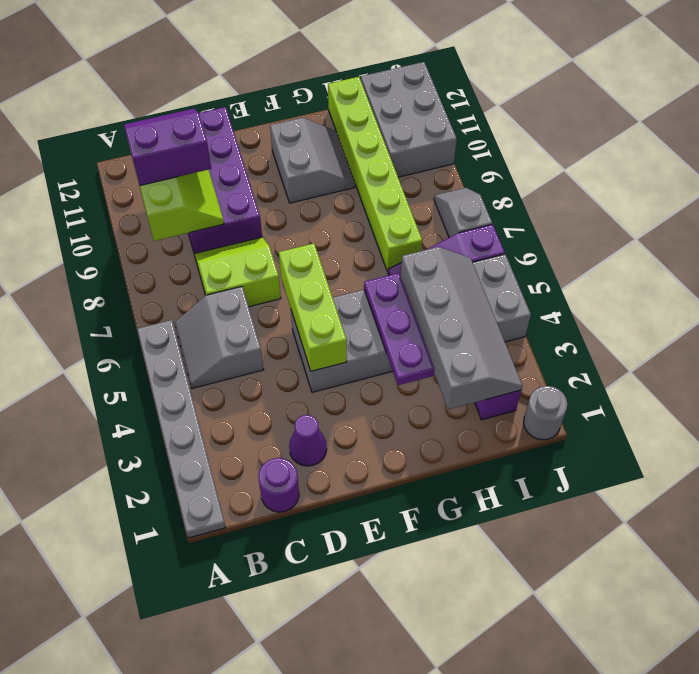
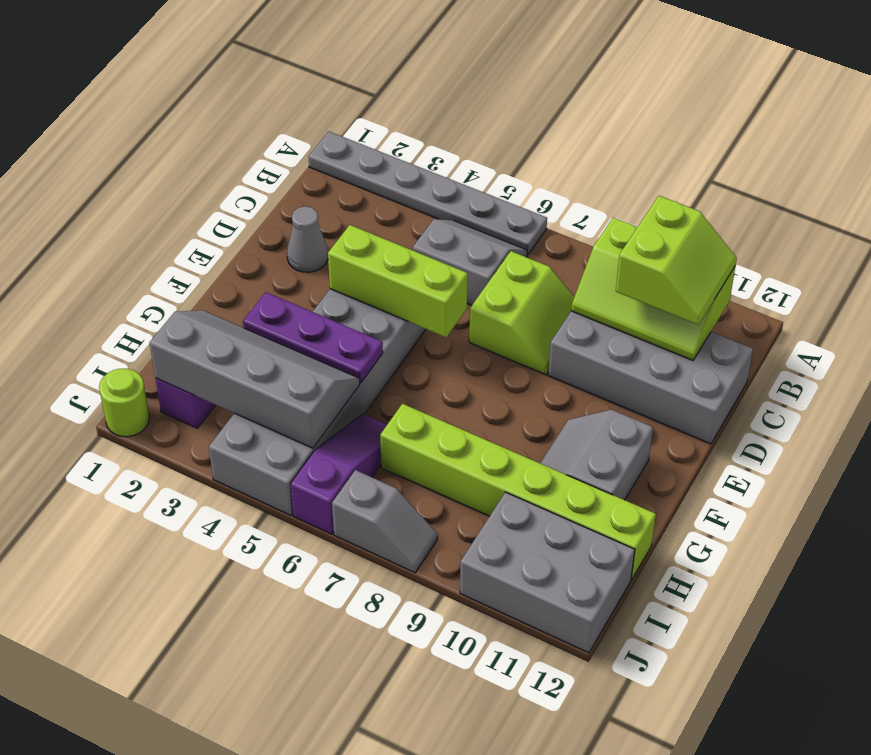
purple slope B10:C11 level 3 top 10 -> lime slope B10:C11 level 3 top 10
purple round brick C1 level 1 -> none
purple brick C9:D12 level 1 -> grey brick C9:D12 level 1
purple cone D2 level 1 -> grey cone D2 level 1
grey slope F10:G11 level 1 top F -> grey slope F10:G11 level 1 top 11
grey slope H2:I5 level 2 top H -> grey slope H2:I5 level 2 top I
grey round brick J1 level 1 -> lime round brick J1 level 1

